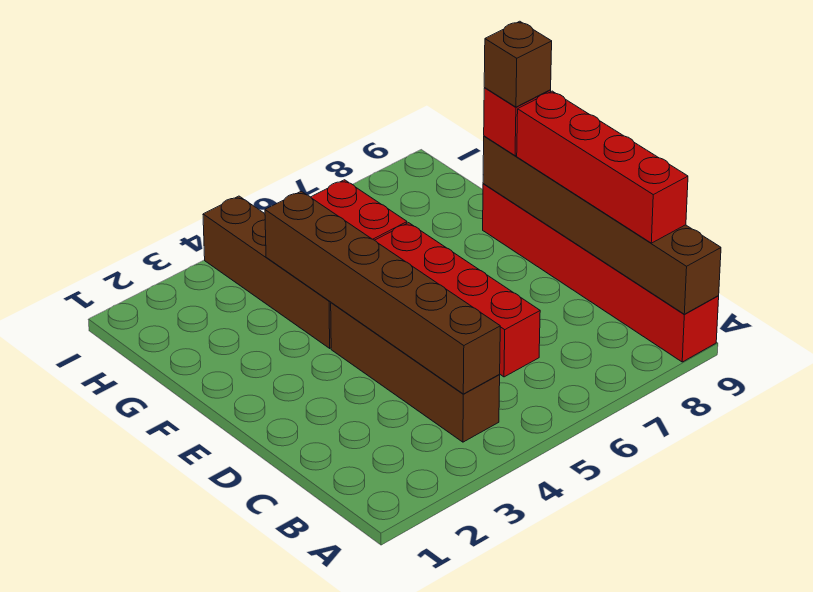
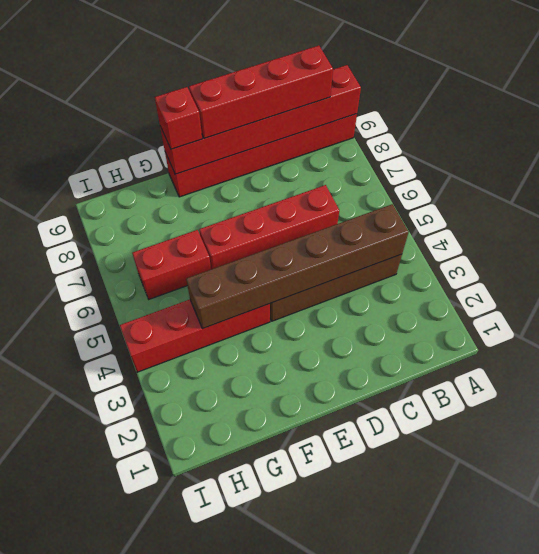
brown brick A9:F9 level 2 -> red brick A9:F9 level 2
brown brick F4:I4 level 1 -> red brick F4:I4 level 1
brown brick F9 level 4 -> none

